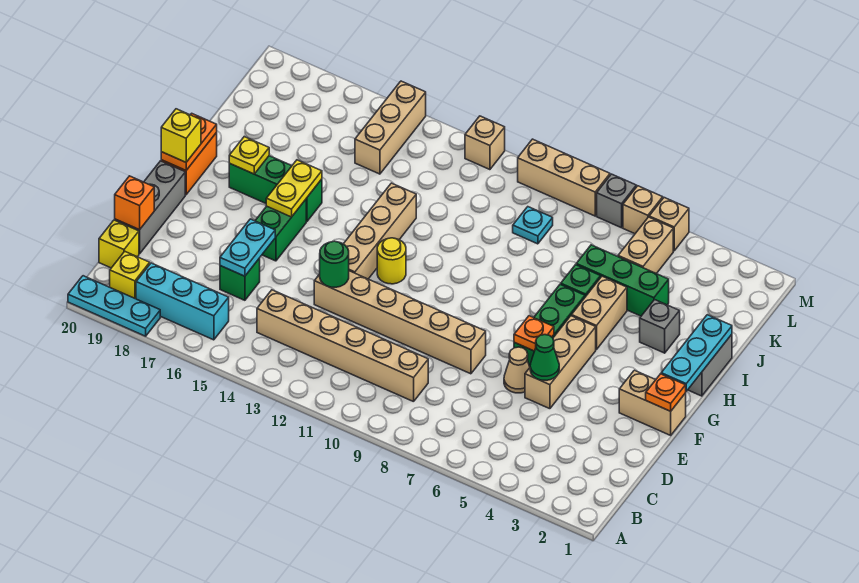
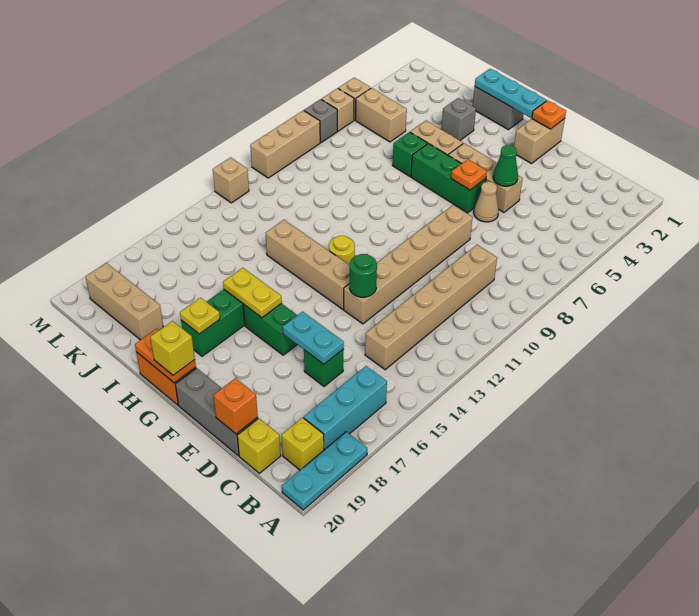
green brick J4:J6 level 1 -> none
cyan plate K9 level 1 -> none
tan brick K15:M15 level 1 -> tan brick J19:L19 level 1

